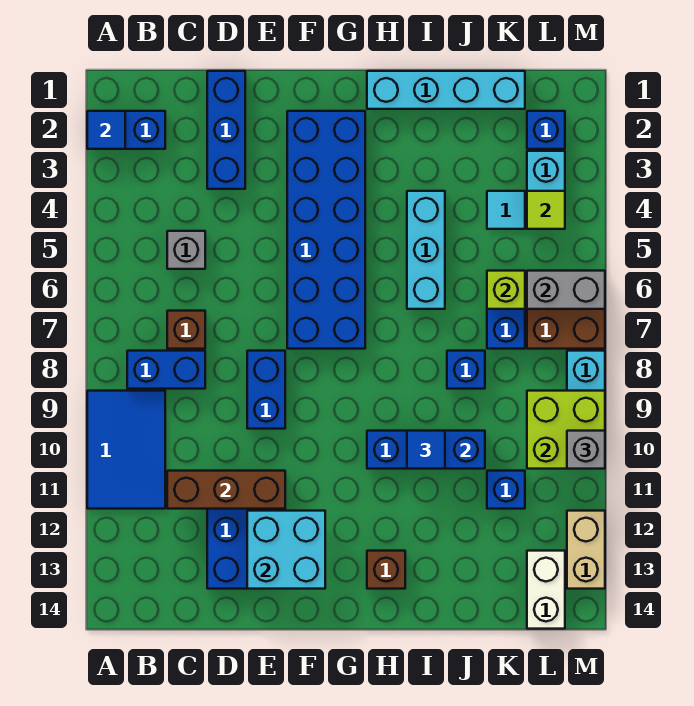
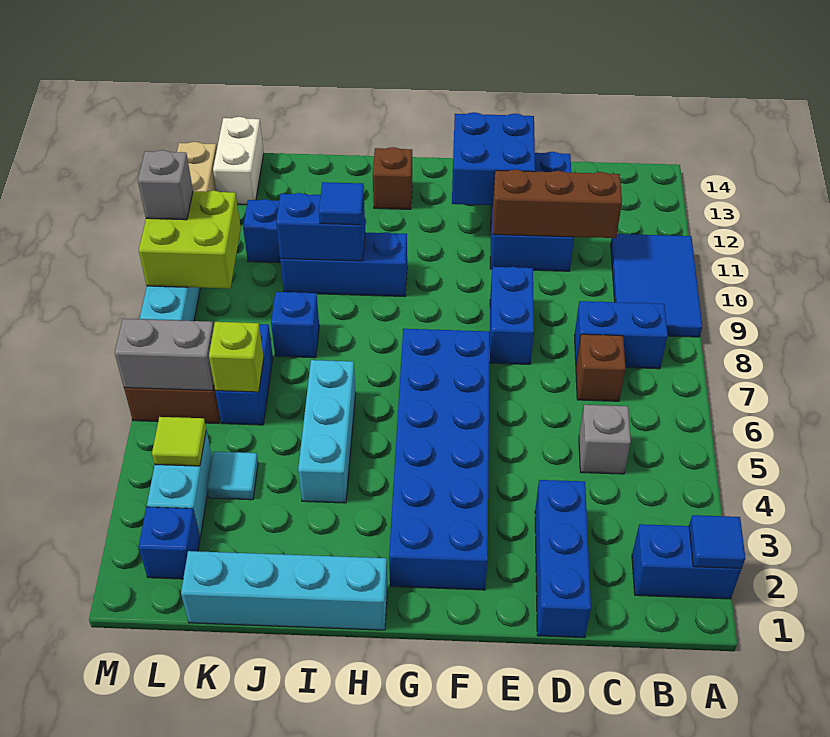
cyan brick E12:F13 level 2 -> blue brick E12:F13 level 2

